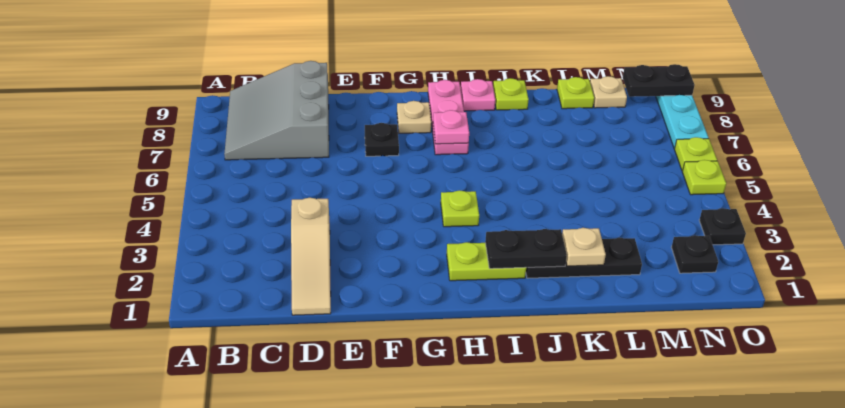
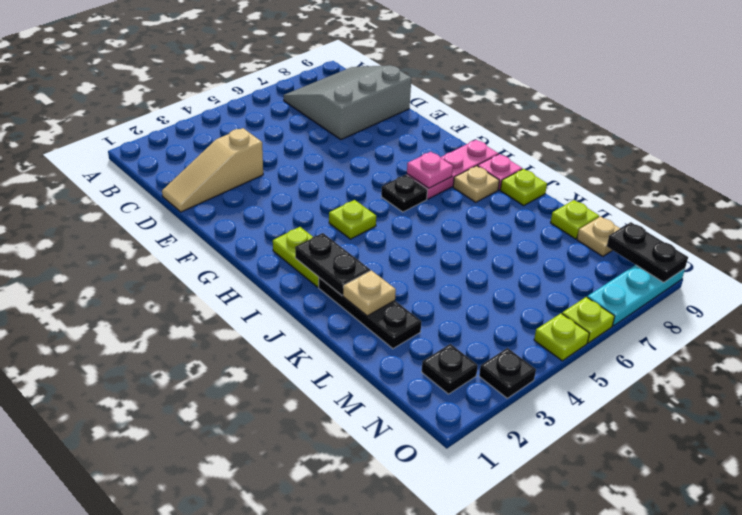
black plate F7 level 1 -> black plate H6 level 1
tan plate G8 level 1 -> tan plate I8 level 1

